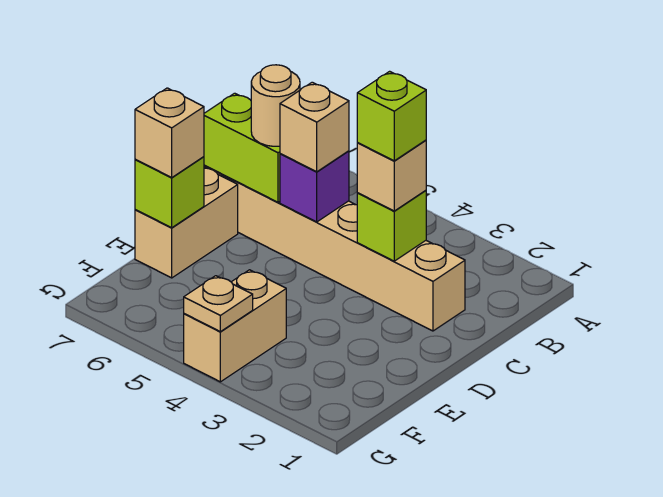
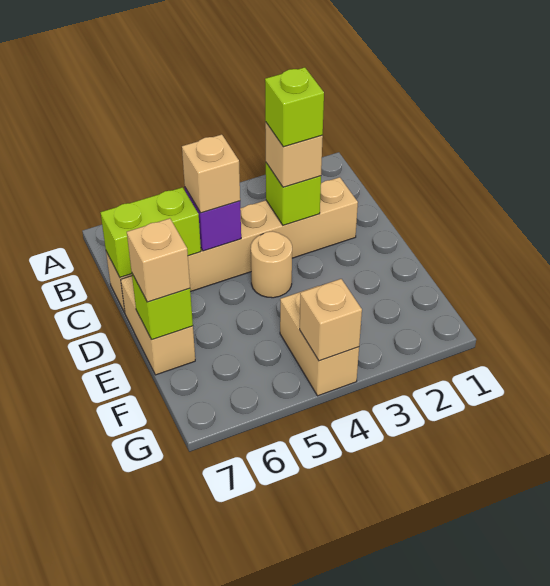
tan round brick C6 level 3 -> tan round brick D4 level 1
tan plate G4 level 2 -> tan brick G4 level 2

